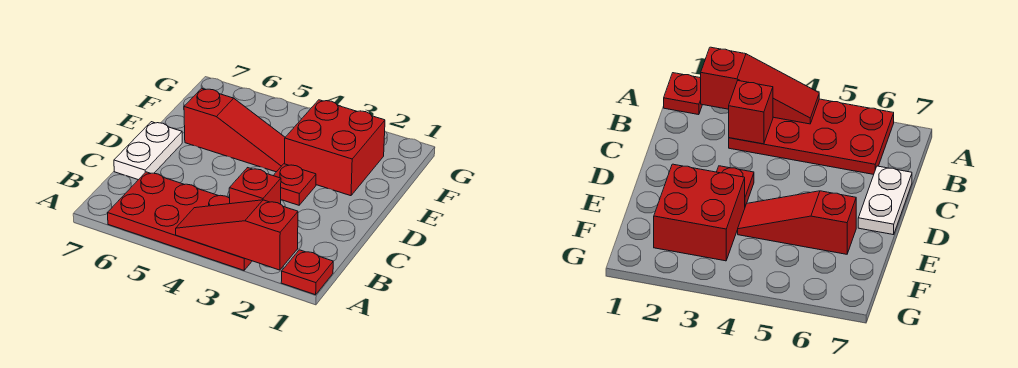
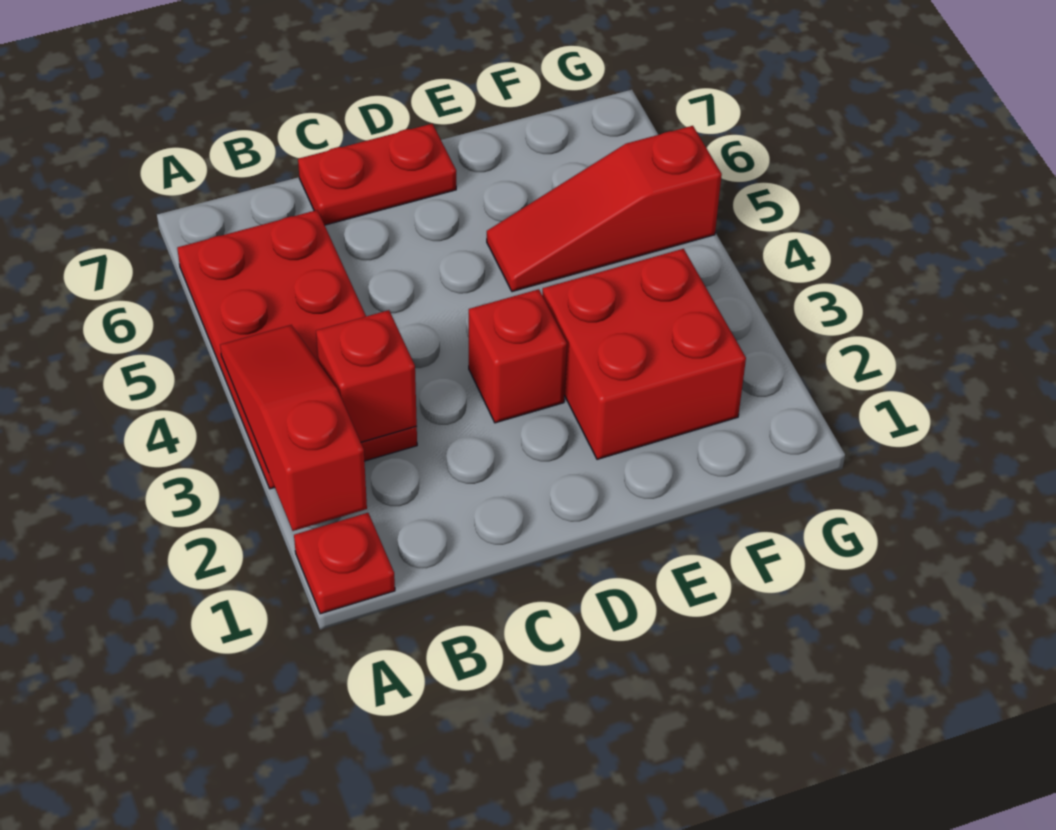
white plate C7:D7 level 1 -> red plate C7:D7 level 1
red plate D3 level 1 -> red brick D3 level 1
red slope E4:E6 level 1 top 6 -> red slope E5:G5 level 1 top G

